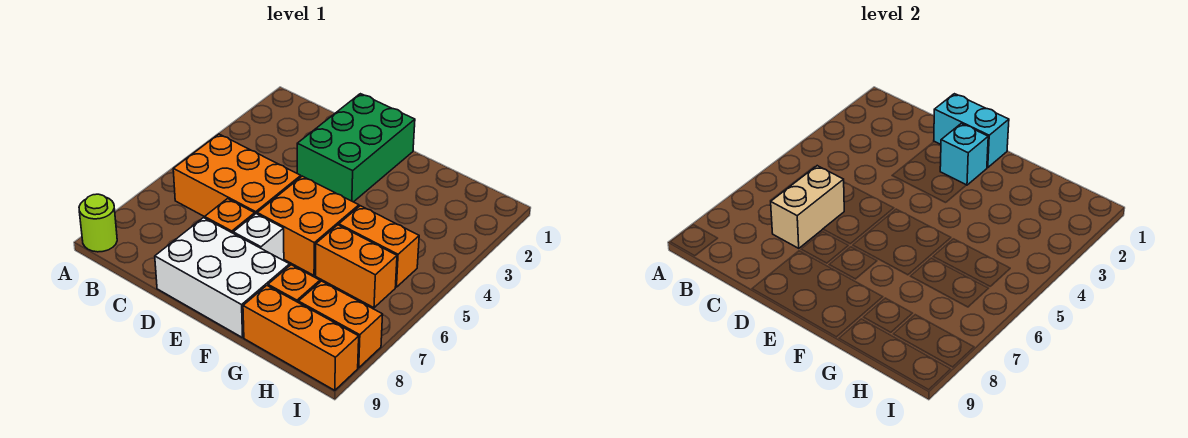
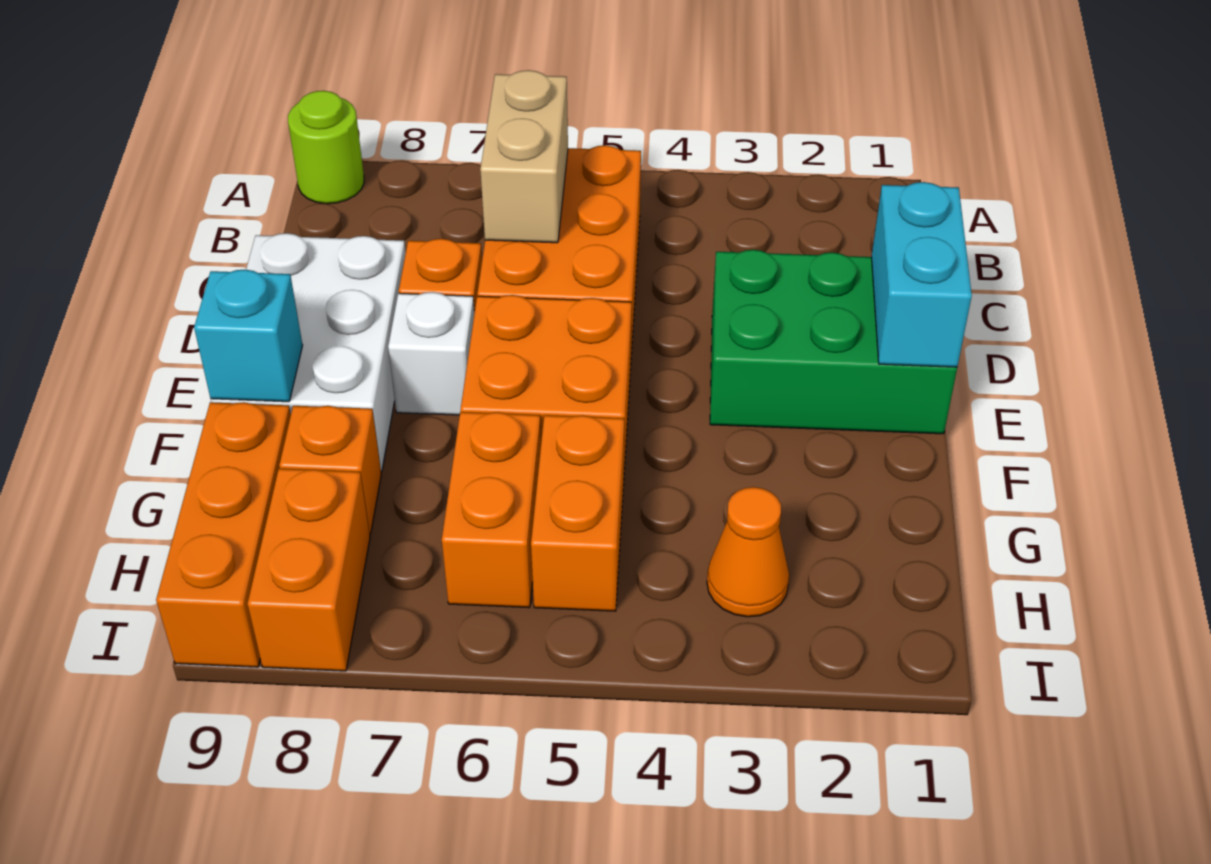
tan brick C6:C7 level 2 -> tan brick B6:C6 level 2
cyan brick E2 level 2 -> cyan brick F9 level 2
none -> orange cone H3 level 1

